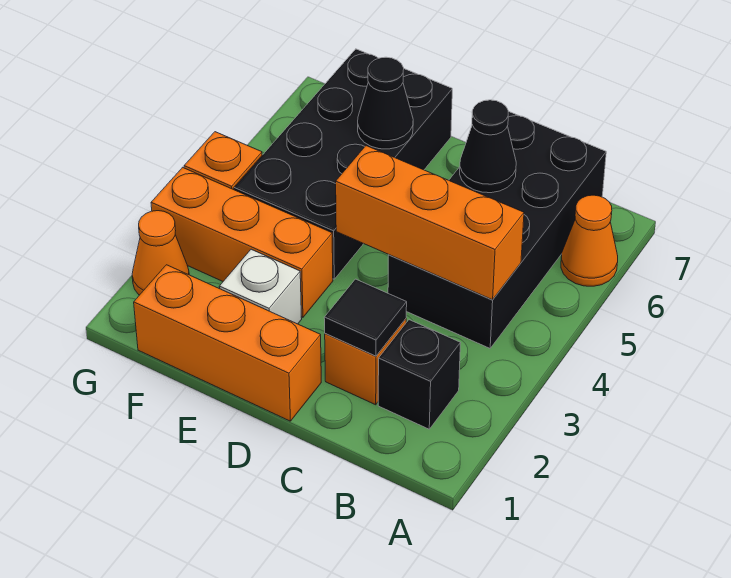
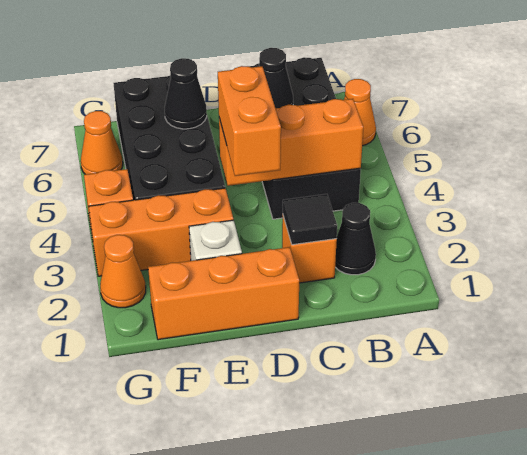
black brick B2 level 1 -> black cone B2 level 1
none -> orange brick D3:D4 level 3
none -> orange cone G6 level 1

